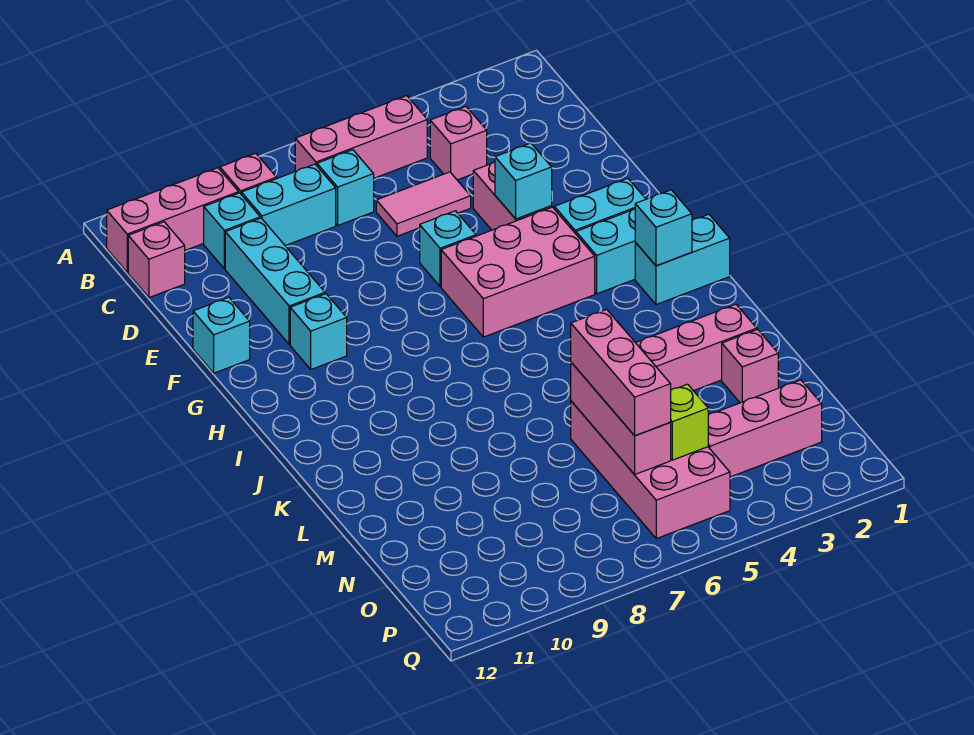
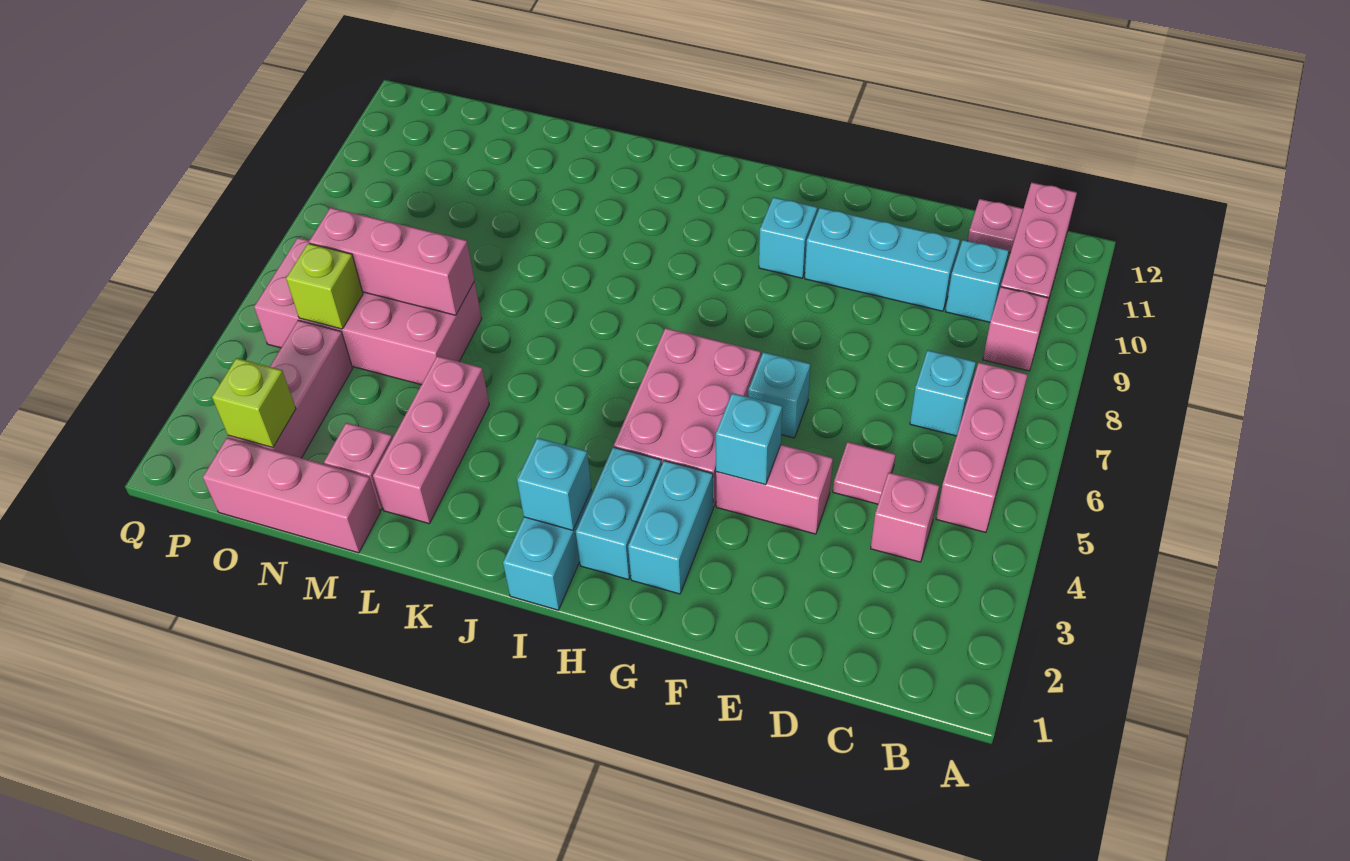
cyan brick C8:C9 level 1 -> none
pink brick C12 level 1 -> pink plate C12 level 1
pink tile D5:D6 level 1 -> pink tile D5 level 1
cyan brick F12 level 1 -> none
pink brick M6:O6 level 3 -> pink brick M1:O1 level 1
none -> lime brick O2 level 2

